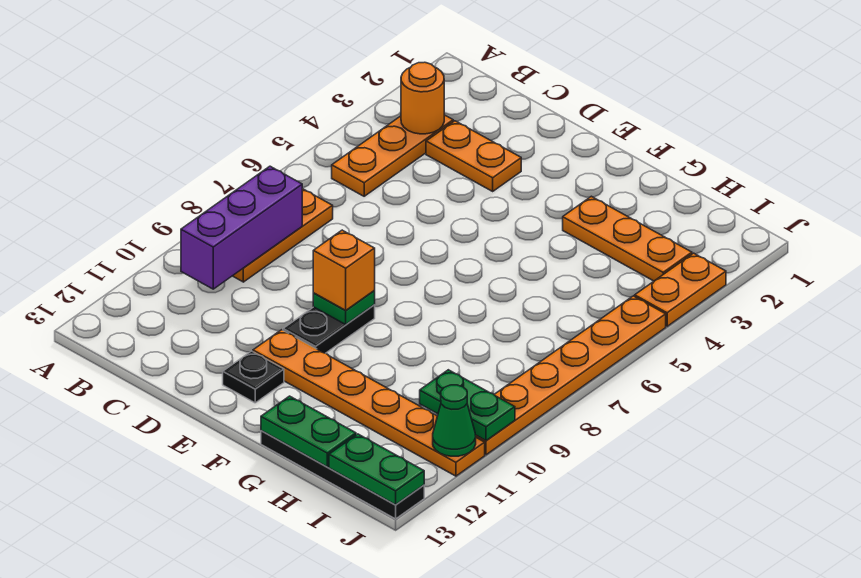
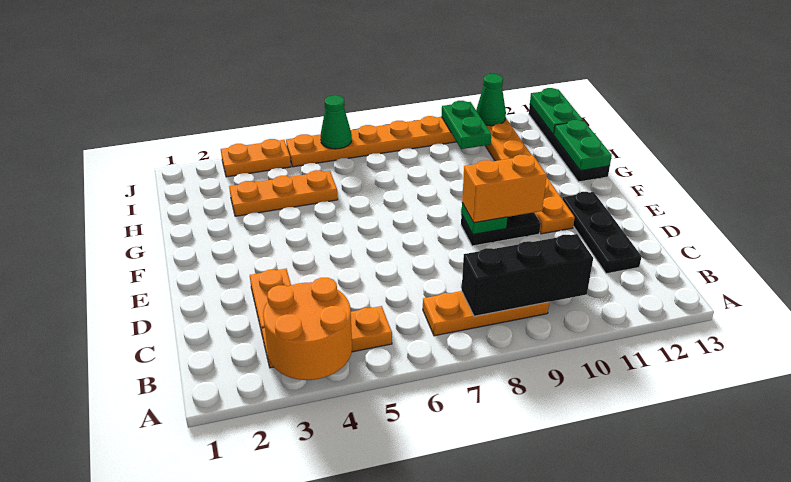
orange round brick B3 level 2 -> orange round brick A3:B4 level 2
purple brick B8:B10 level 2 -> black brick B8:B10 level 2
orange brick E9 level 3 -> orange brick E9:E10 level 3
black plate E12 level 1 -> black plate C12:E12 level 1
orange plate G3:I3 level 1 -> orange plate H3:H5 level 1
none -> green cone J6 level 2

